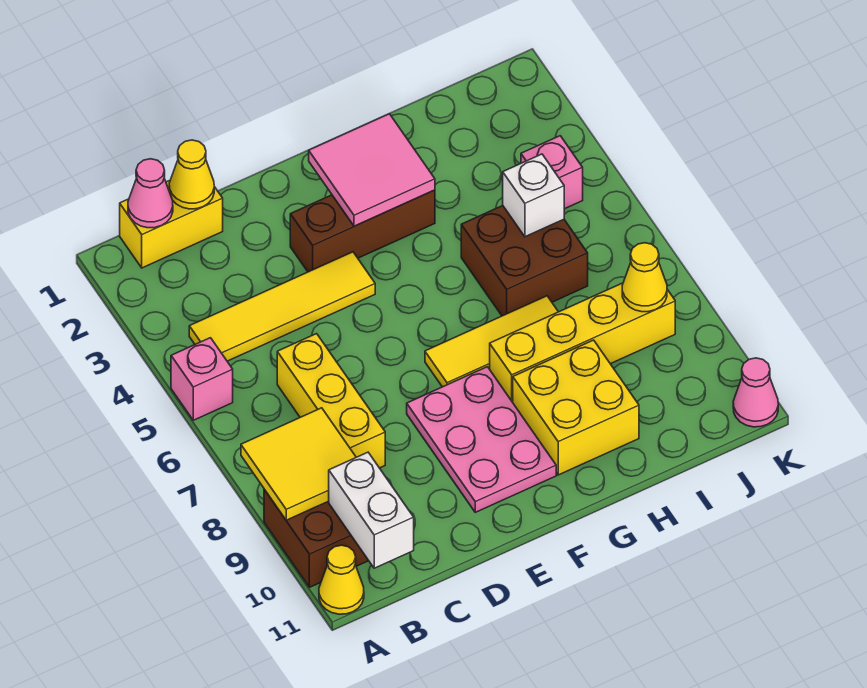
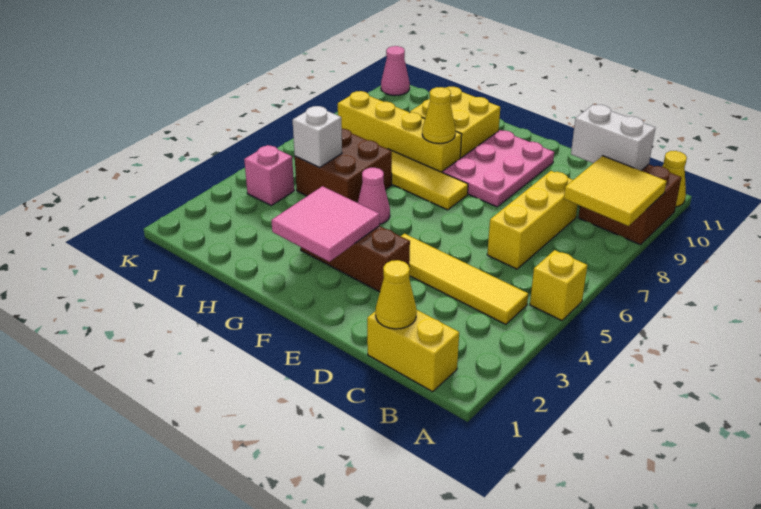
pink brick A5 level 1 -> yellow brick A5 level 1
pink cone B1 level 2 -> pink cone G5 level 1
white brick B10:B11 level 2 -> white brick B10:C10 level 2
yellow cone J8 level 2 -> yellow cone G8 level 2

